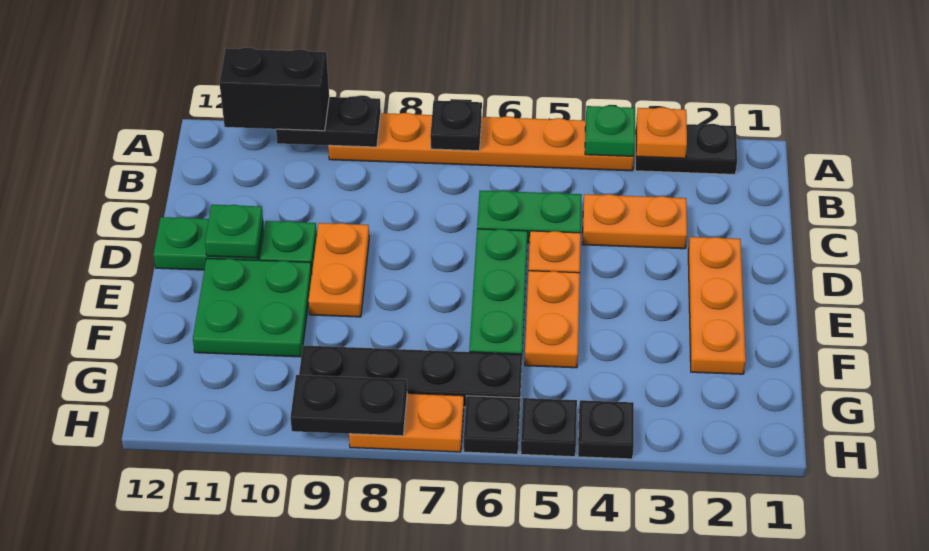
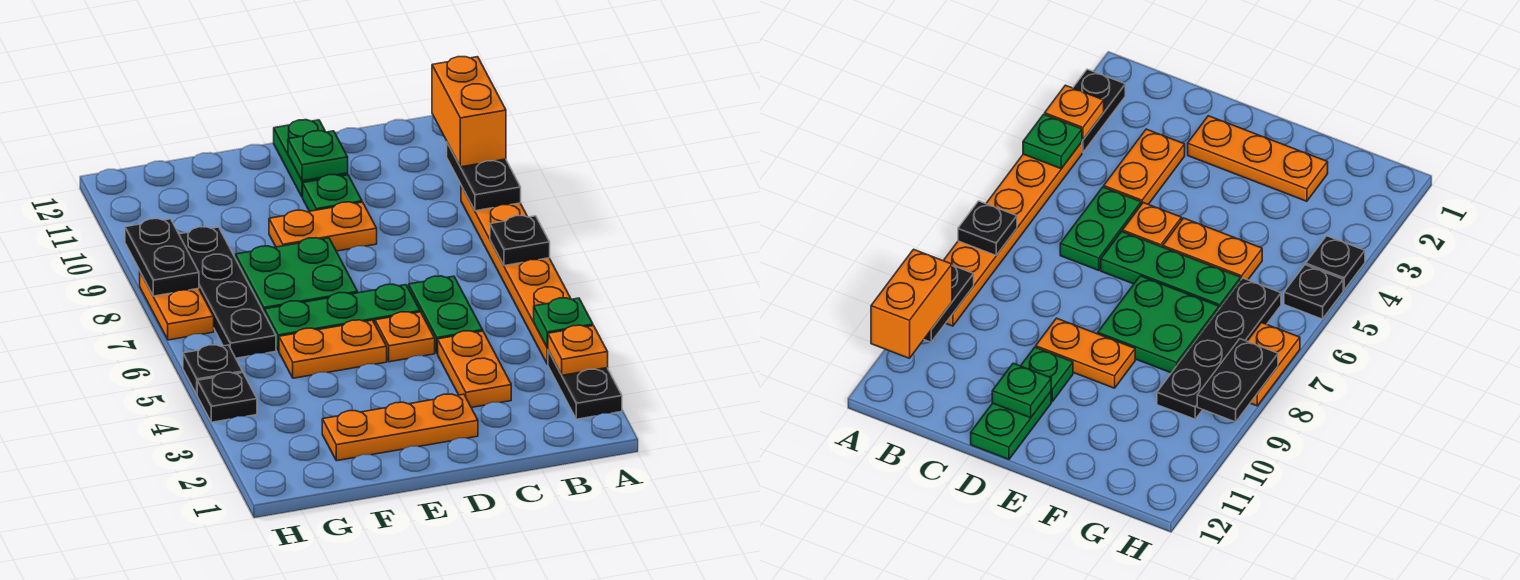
black brick A10:A11 level 3 -> orange brick A10:A11 level 3
green plate E10:F11 level 1 -> green plate E7:F8 level 1
black plate H6 level 1 -> none

